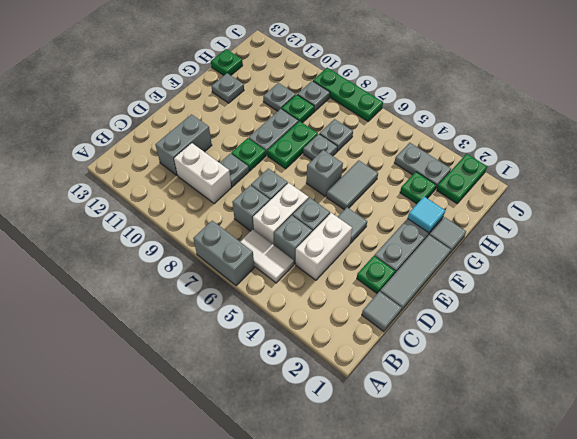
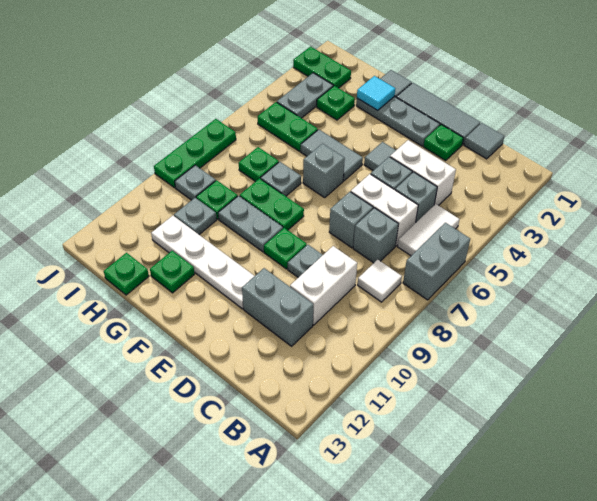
none -> white tile B8 level 1
none -> white plate E11:H11 level 1
grey plate G12 level 1 -> green plate G12 level 1
none -> green plate H5:I5 level 1
grey plate H7 level 1 -> green plate H7 level 1

